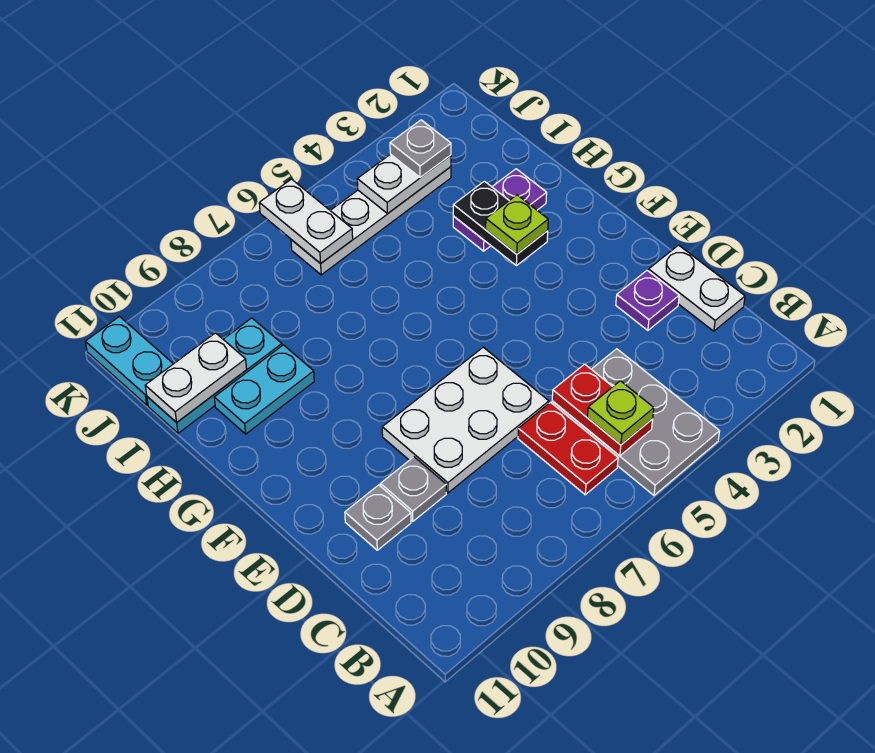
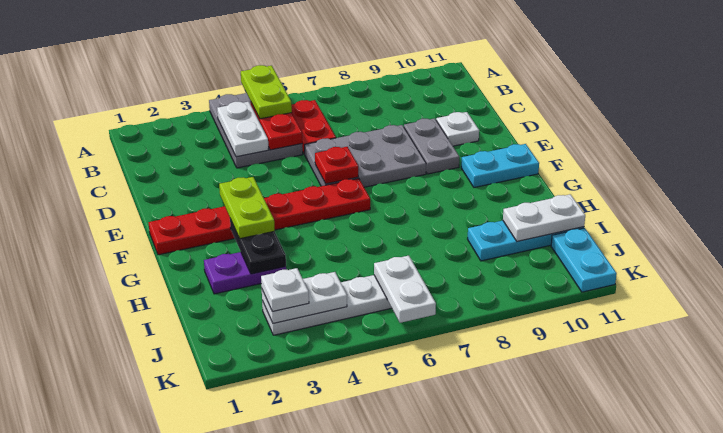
lime plate B5 level 3 -> lime plate A5:B5 level 3
white plate C1:D1 level 1 -> white plate B4:C4 level 2
purple plate D2 level 1 -> none
white plate D6:E8 level 1 -> grey plate D6:E8 level 1
grey plate D9 level 1 -> grey plate D9:E9 level 1
grey plate D10 level 1 -> white plate D10 level 1
none -> red plate E6 level 2
none -> red plate F1:F6 level 1
lime plate G3 level 3 -> lime plate F3:G3 level 3
cyan plate H9:H10 level 1 -> cyan plate F10:F11 level 1
grey plate J3 level 3 -> white plate J3 level 3

